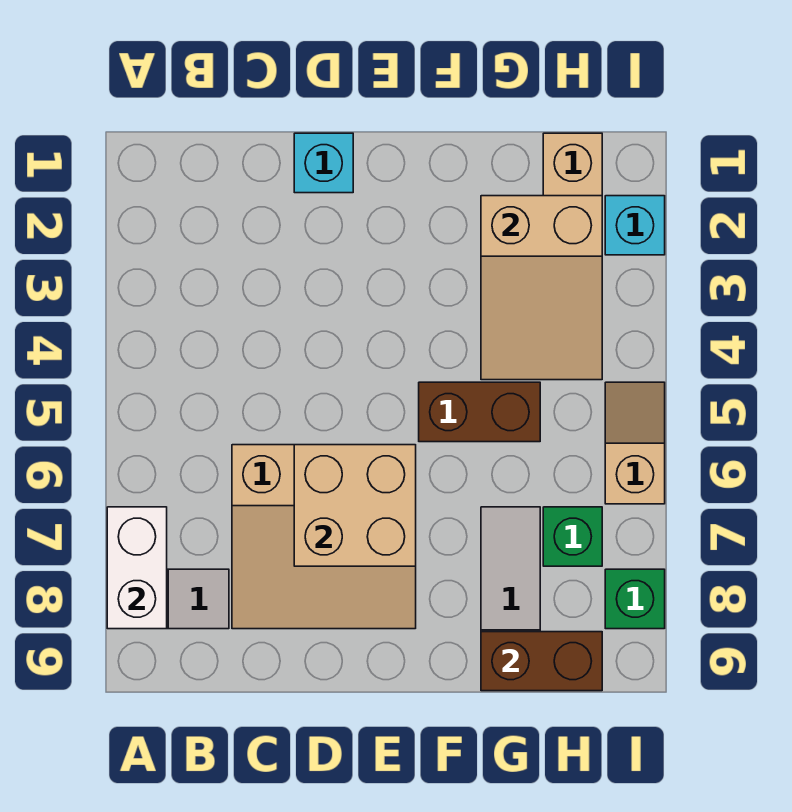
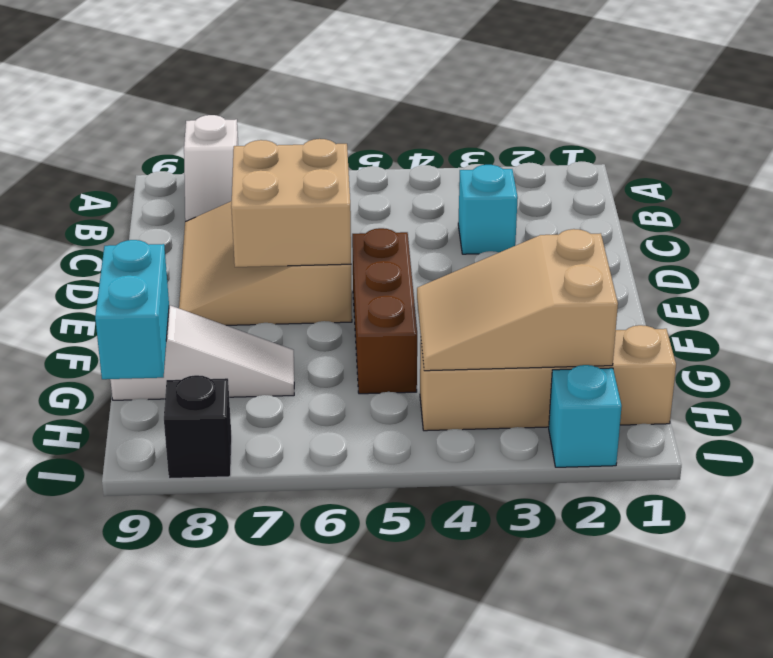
white brick A7:A8 level 2 -> none
cyan brick D1 level 1 -> cyan brick C3 level 1
brown brick F5:G5 level 1 -> brown brick E5:G5 level 1
brown brick G9:H9 level 2 -> cyan brick G9:H9 level 2
green brick H7 level 1 -> none
tan slope I5:I6 level 1 top 6 -> none
green brick I8 level 1 -> black brick I8 level 1

